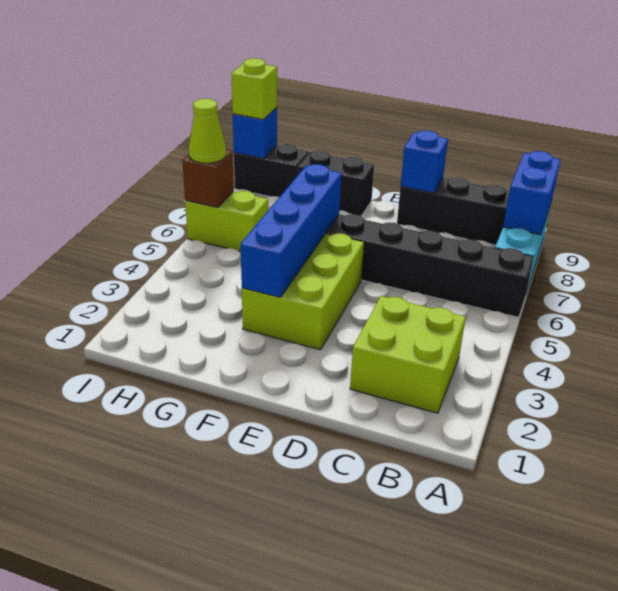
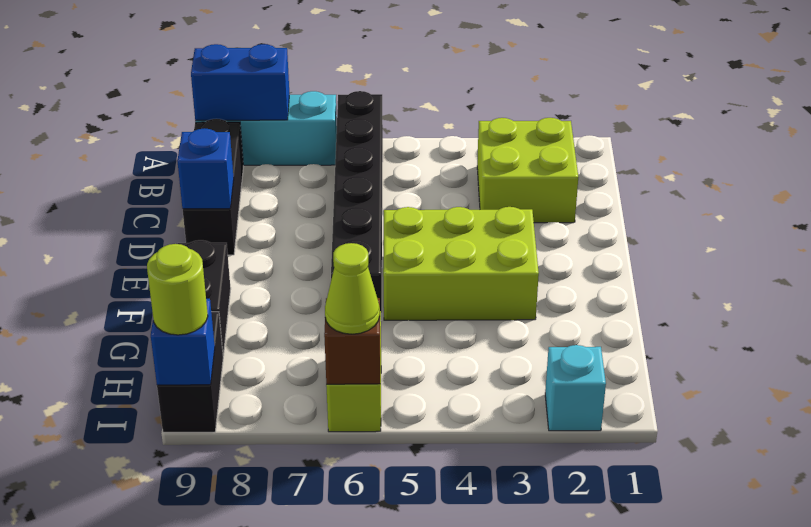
blue brick F3:F6 level 2 -> none
none -> cyan brick I2 level 1
lime brick I9 level 3 -> lime round brick I9 level 3

